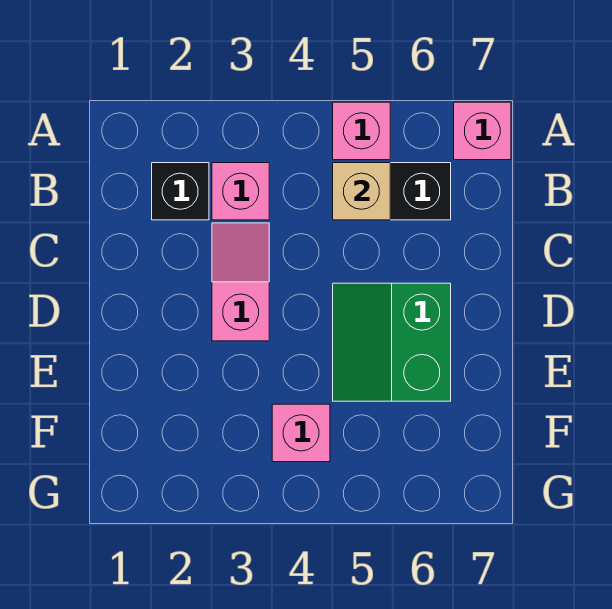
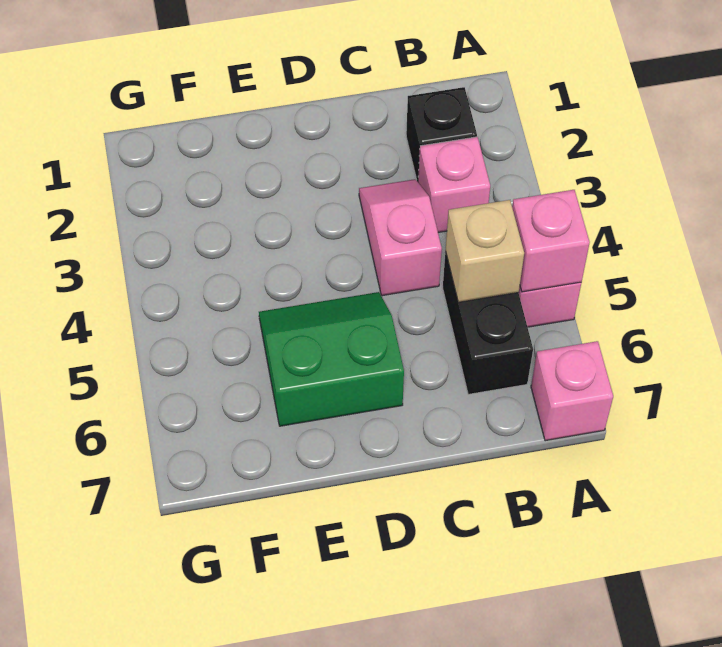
pink slope C3:D3 level 1 top D -> pink slope C3:C4 level 1 top 4
pink brick F4 level 1 -> pink brick A5 level 2

